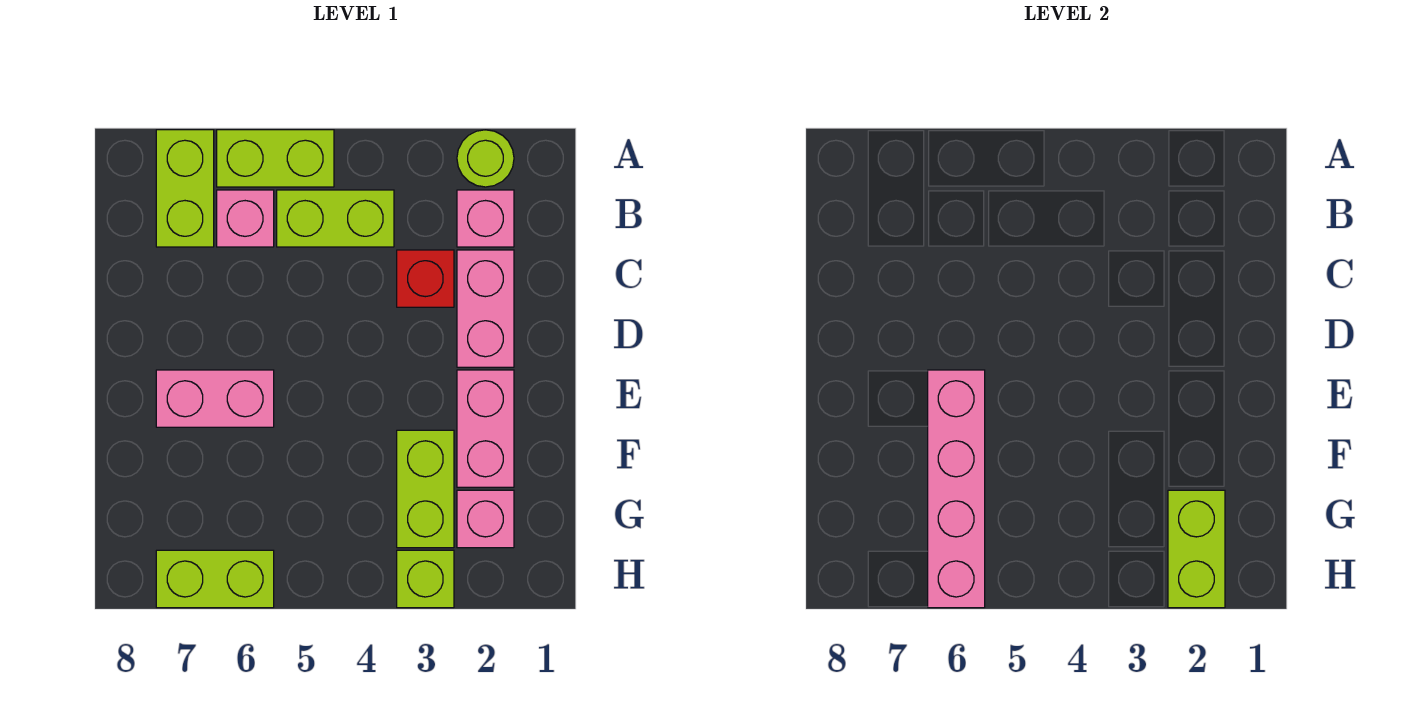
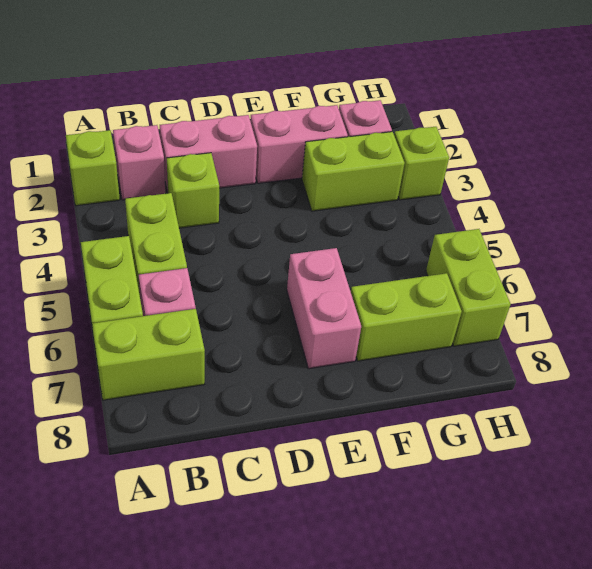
lime round brick A2 level 1 -> lime brick A2 level 1
red brick C3 level 1 -> lime brick C3 level 1
pink brick E6:H6 level 2 -> none
lime brick G2:H2 level 2 -> lime brick F7:G7 level 1

